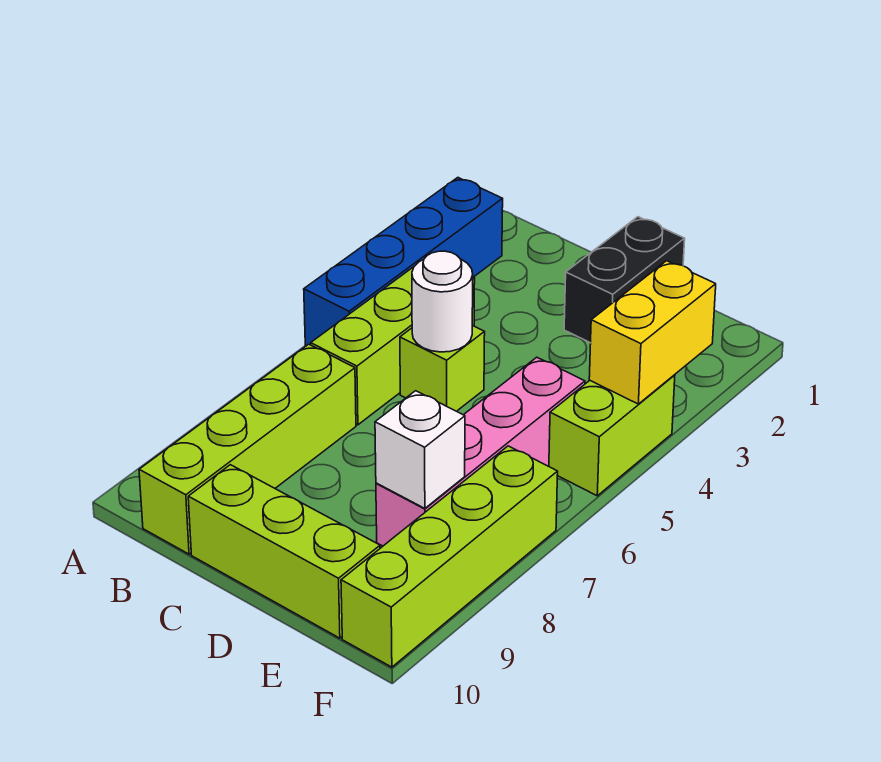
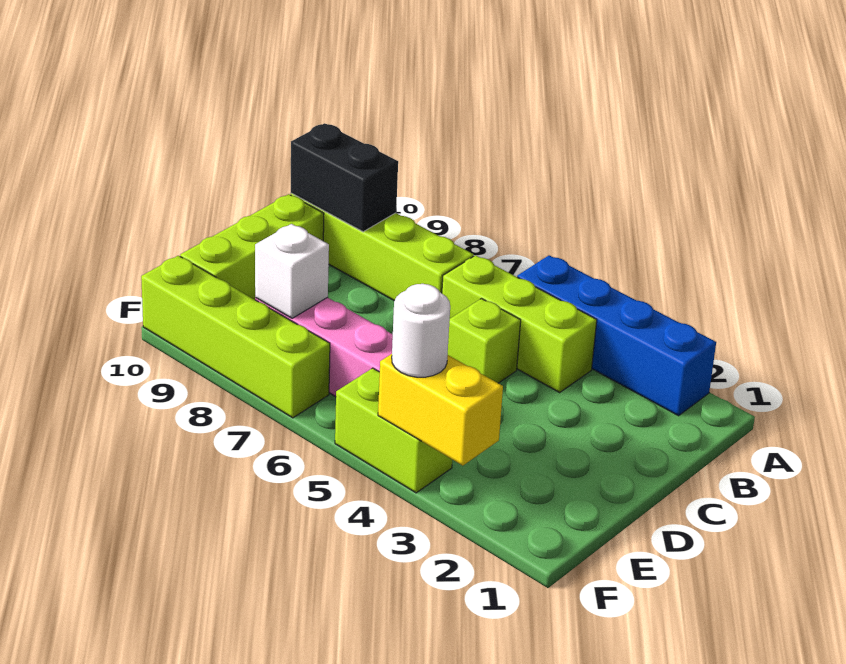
white round brick C5 level 2 -> white round brick F4 level 3
black brick D1:D2 level 1 -> black brick B9:B10 level 2

